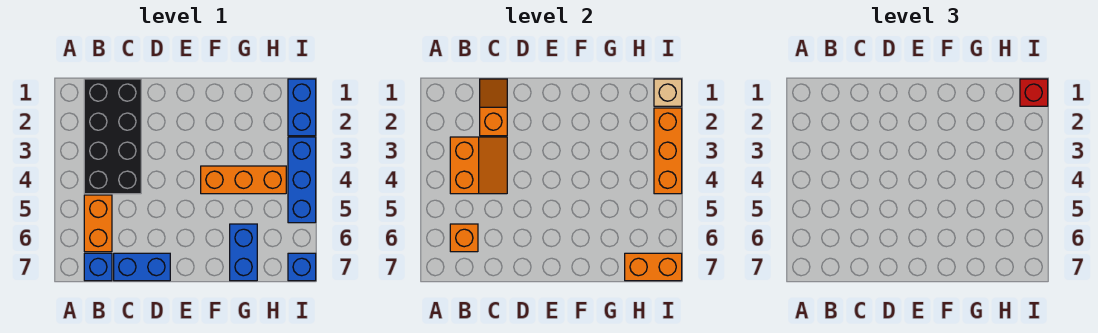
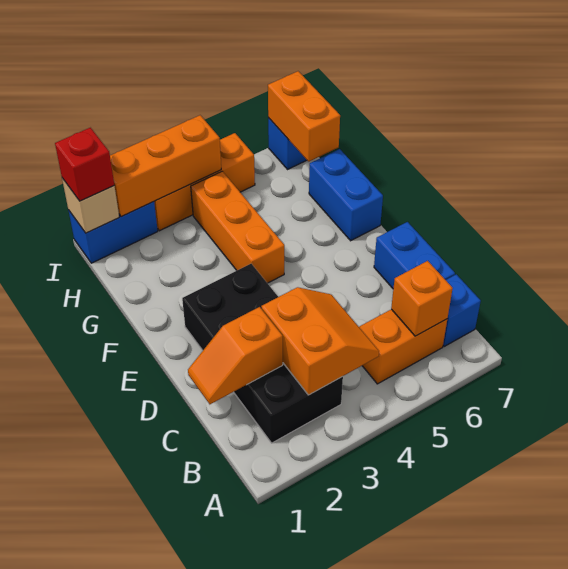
black brick B1:C4 level 1 -> black brick B2:E3 level 1
orange slope B3:C4 level 2 top B -> orange slope B3:C4 level 2 top 3
blue brick G6:G7 level 1 -> blue brick F7:G7 level 1
blue brick I3:I5 level 1 -> orange brick I3:I5 level 1

